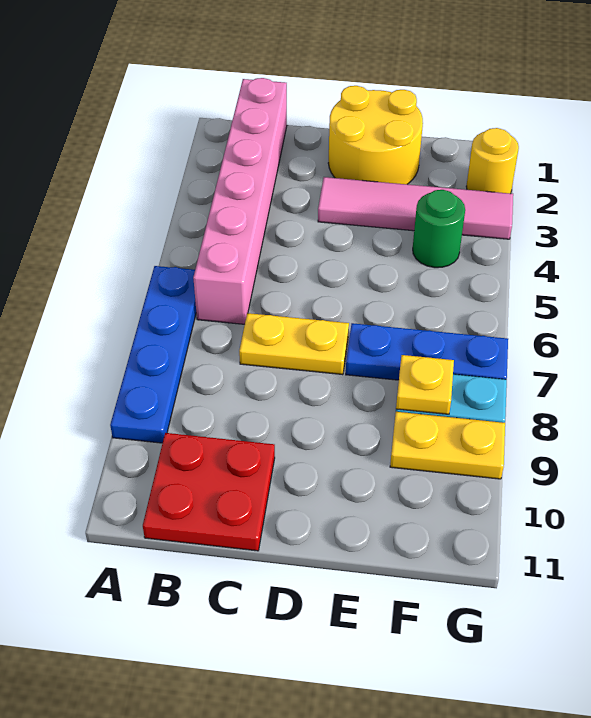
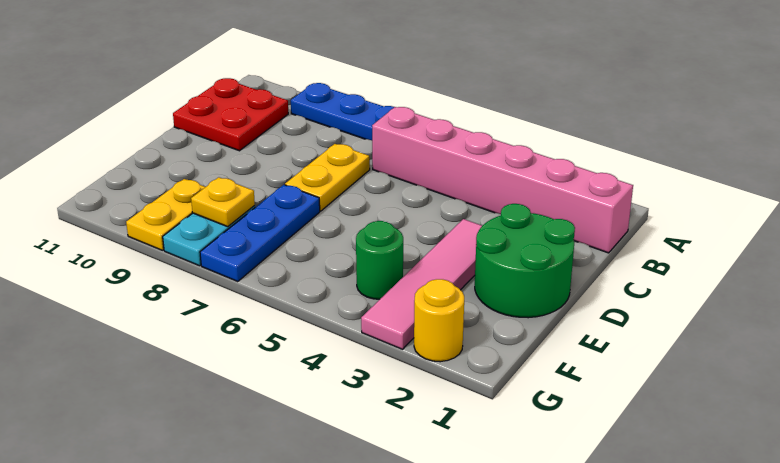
yellow round brick D1:E2 level 1 -> green round brick D1:E2 level 1

